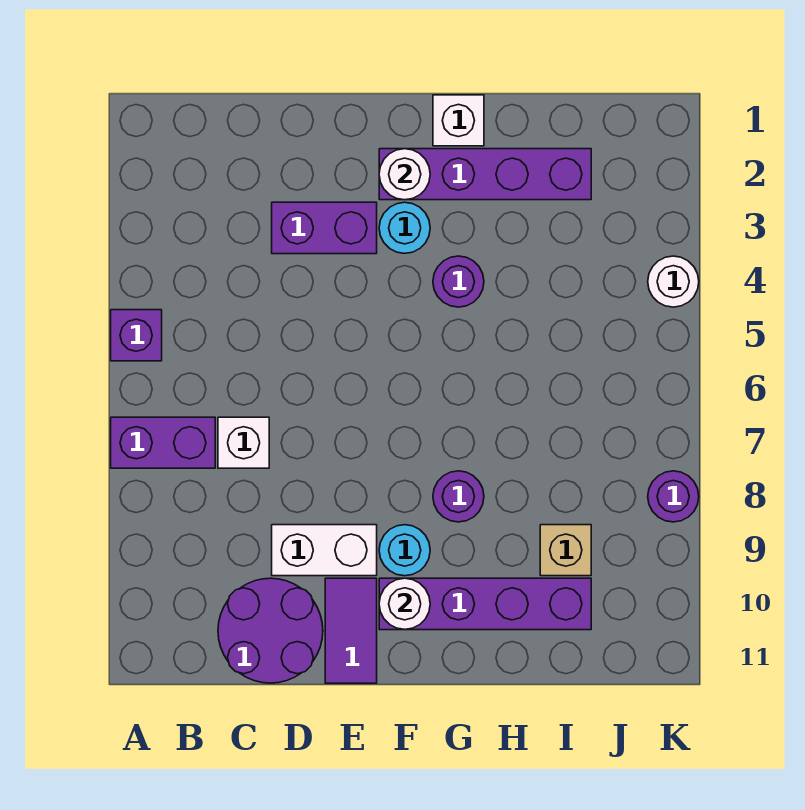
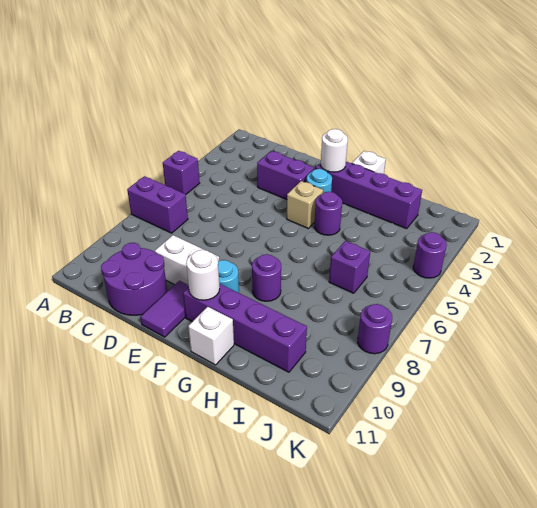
white brick C7 level 1 -> white brick G11 level 1
none -> purple brick I6 level 1
tan brick I9 level 1 -> tan brick F4 level 1
white round brick K4 level 1 -> purple round brick K4 level 1

